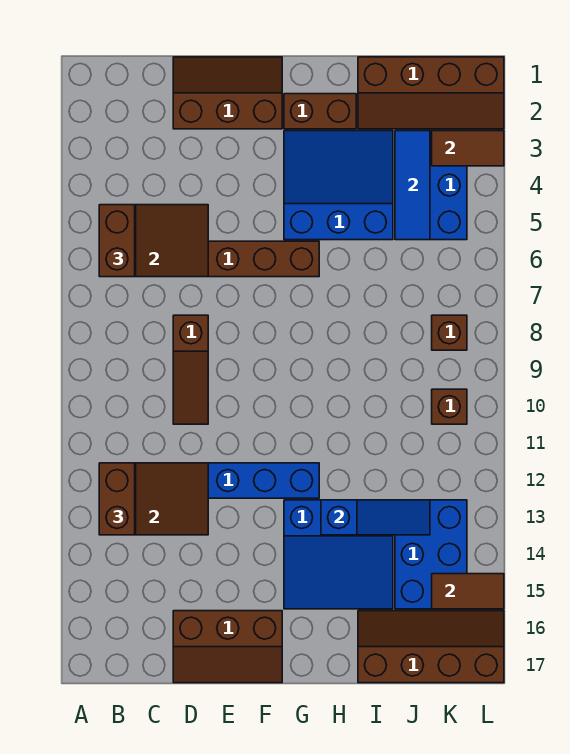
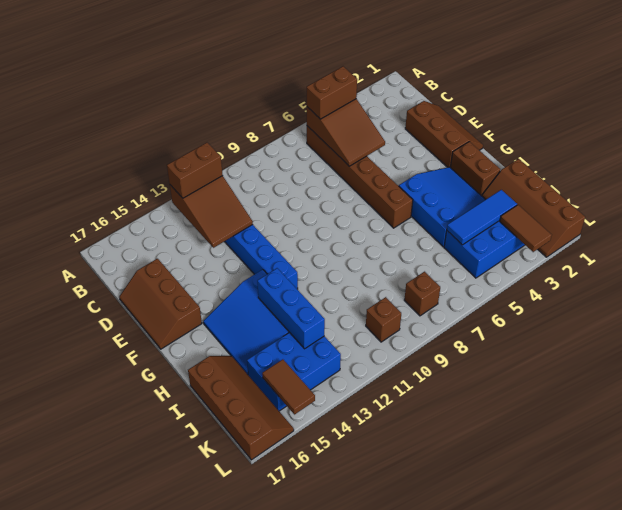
brown slope D8:D10 level 1 top 8 -> none
blue slope H13:J13 level 2 top H -> blue brick H13:J13 level 2

